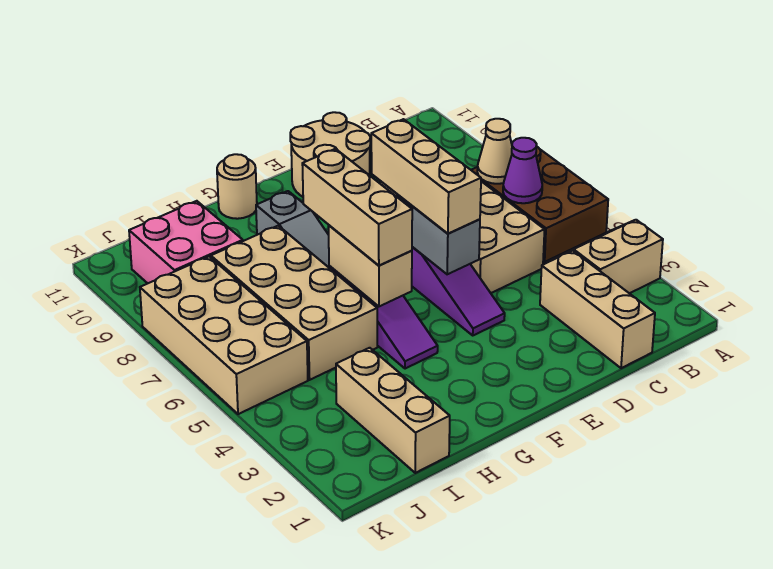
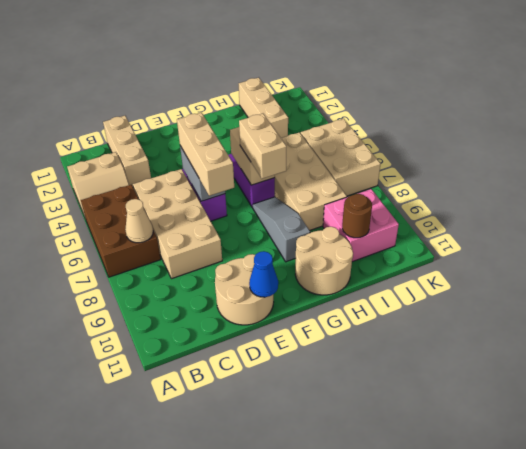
purple cone B6 level 2 -> none
none -> blue cone E11 level 2
tan brick G5:G7 level 3 -> tan brick G6:G7 level 3
tan round brick G11 level 1 -> tan round brick G10:H11 level 1
none -> brown round brick I10 level 2
tan brick J5:K8 level 1 -> tan brick J5:K7 level 1

